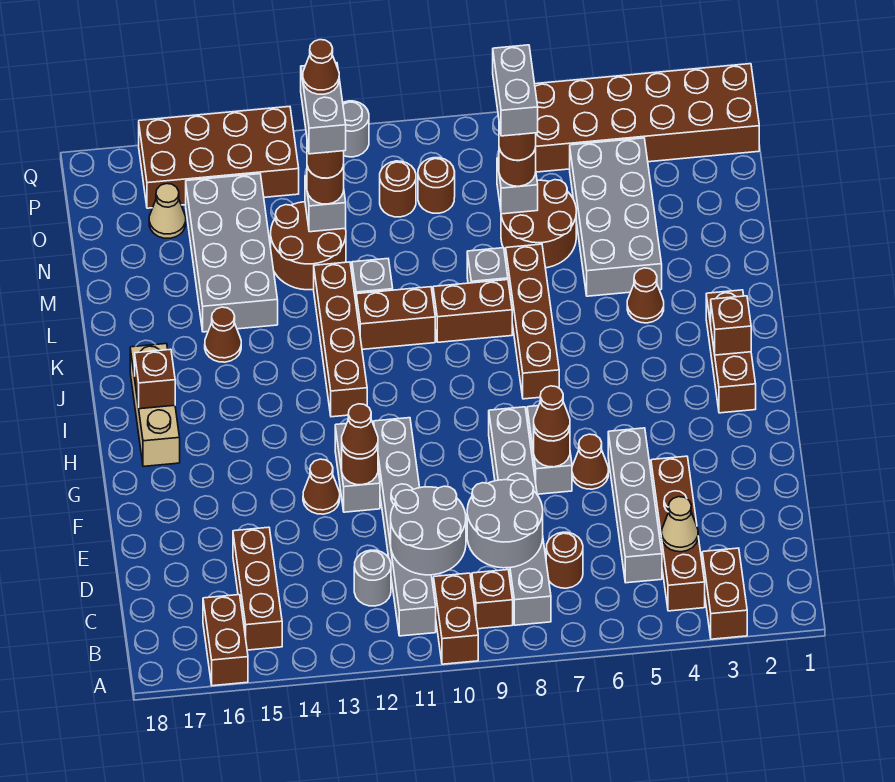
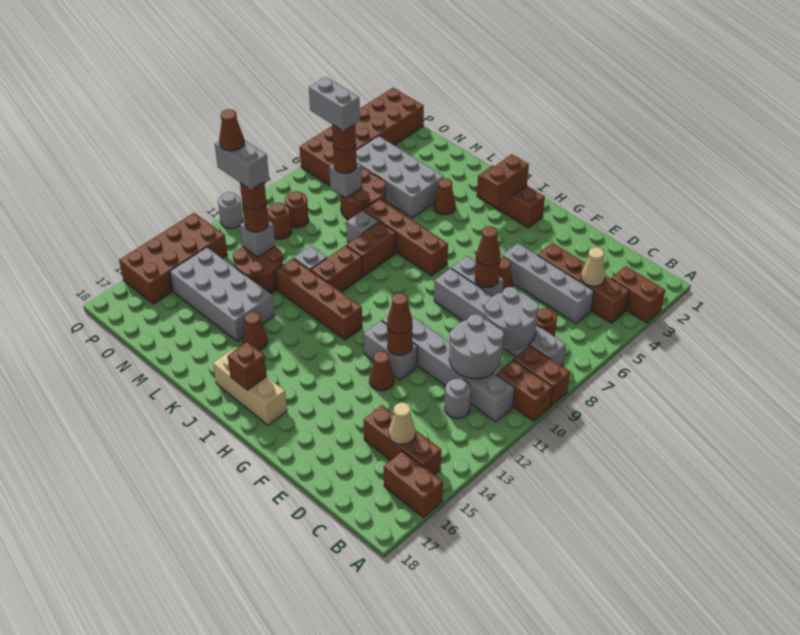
brown brick B9 level 1 -> brown brick A9:B9 level 1
brown brick I2 level 2 -> brown brick I2:I3 level 2
tan cone O16 level 1 -> tan cone C15 level 2

